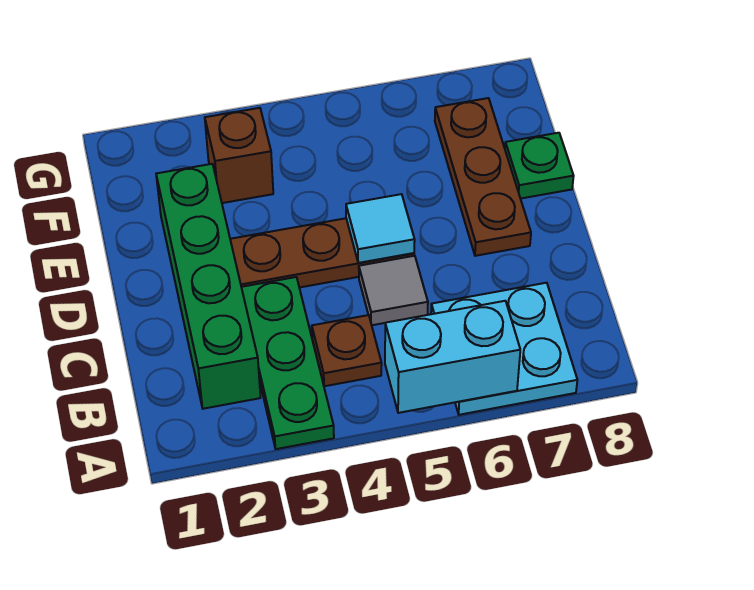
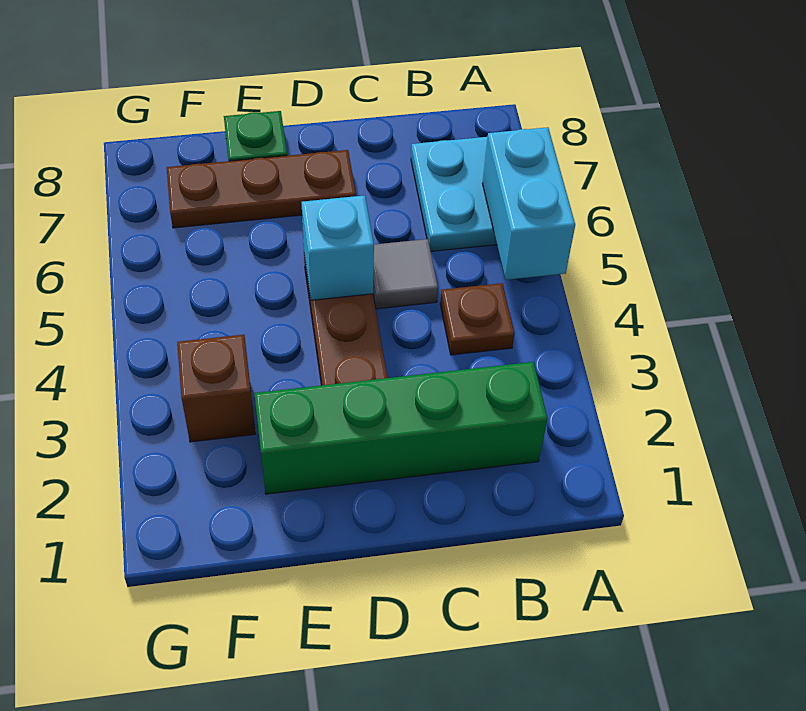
green plate A3:C3 level 1 -> none
cyan tile D5 level 2 -> cyan brick D5 level 2

